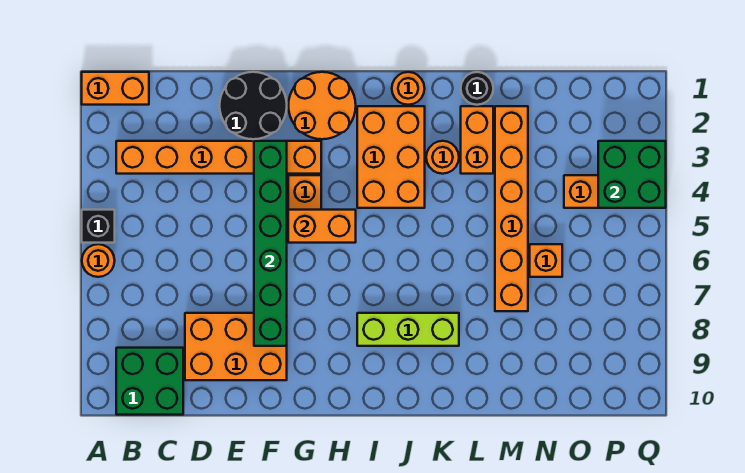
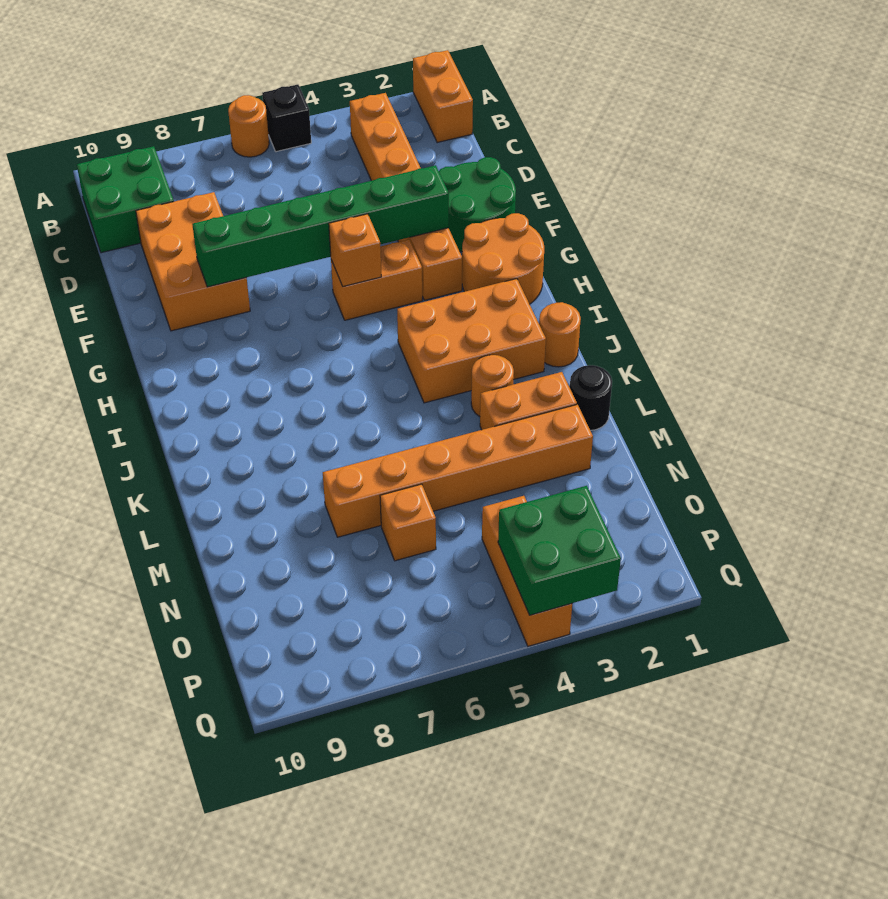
black round brick E1:F2 level 1 -> green round brick E1:F2 level 1
orange brick G5:H5 level 2 -> orange brick G5 level 2
lime brick I8:K8 level 1 -> none

